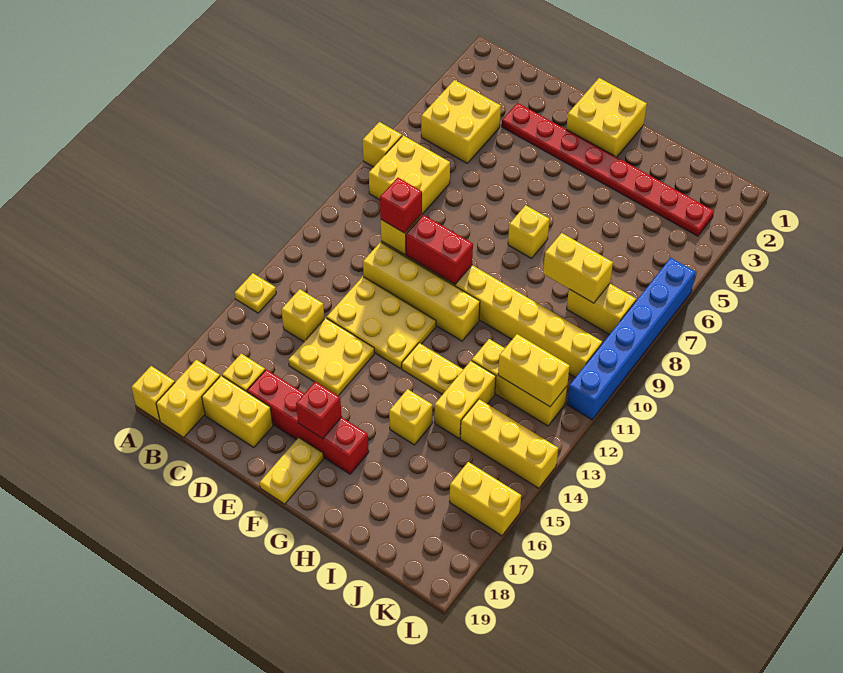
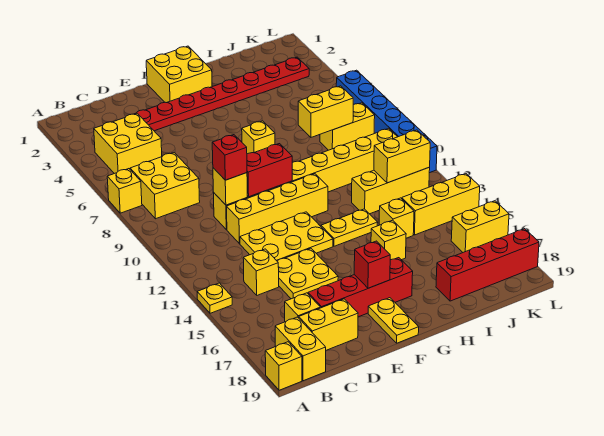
yellow brick I13:I14 level 1 -> yellow brick I14 level 1
none -> red brick I18:L18 level 1

